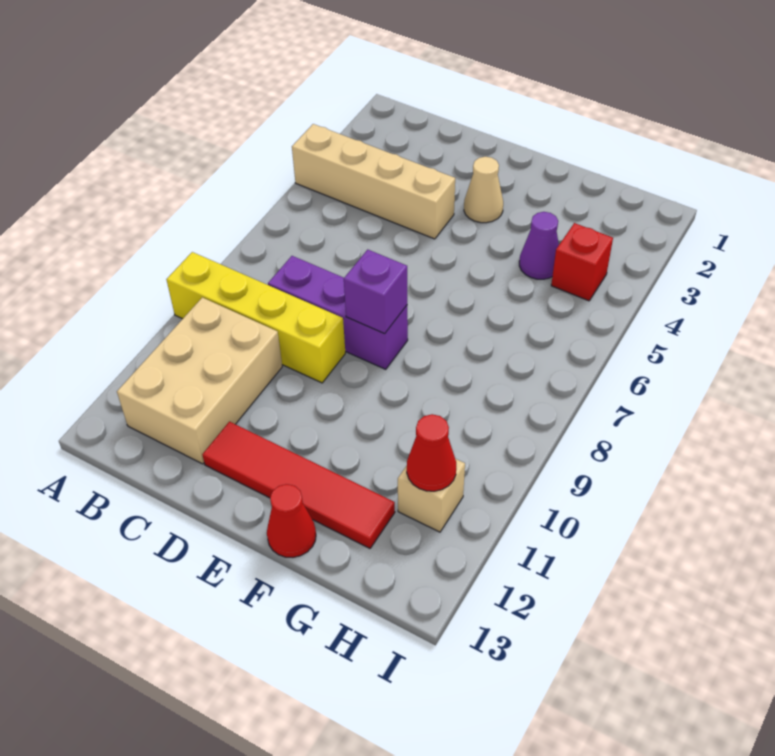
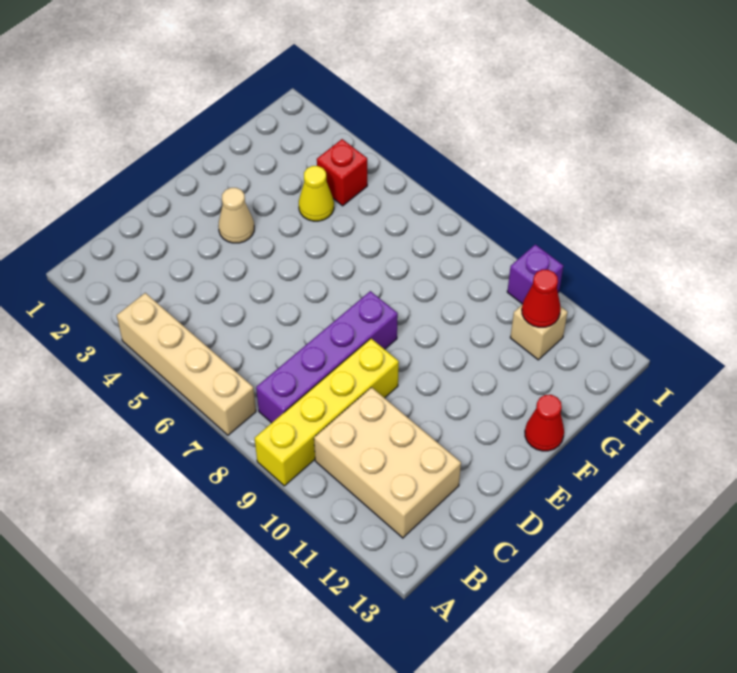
tan brick A4:D4 level 1 -> tan brick A4:A7 level 1
purple brick C8:E8 level 1 -> purple brick B8:E8 level 1
red tile D12:G12 level 1 -> none
purple brick E8 level 2 -> purple brick I10 level 1
purple cone G4 level 1 -> yellow cone G4 level 1

